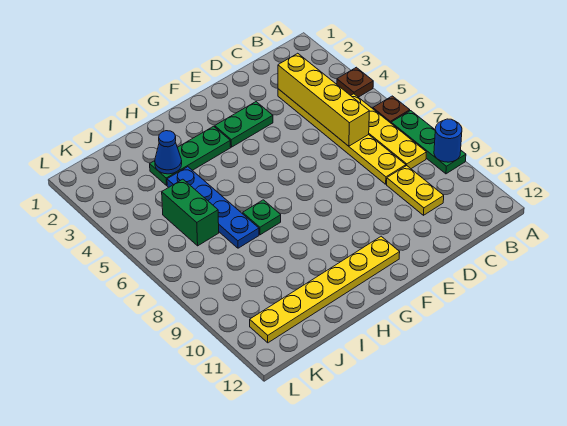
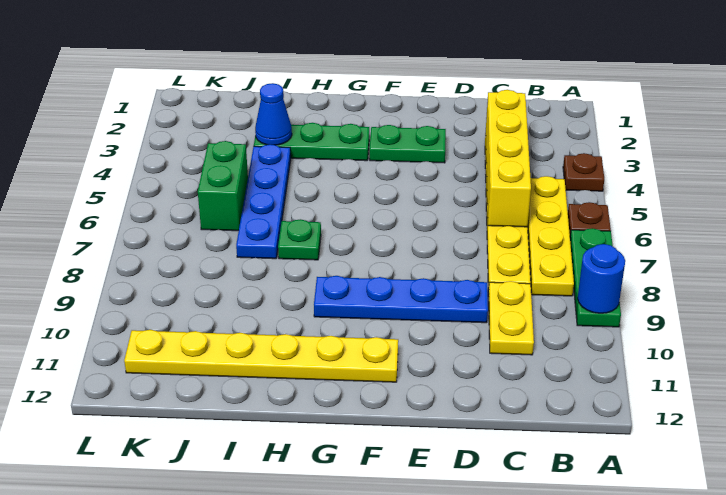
none -> blue plate D9:G9 level 1

